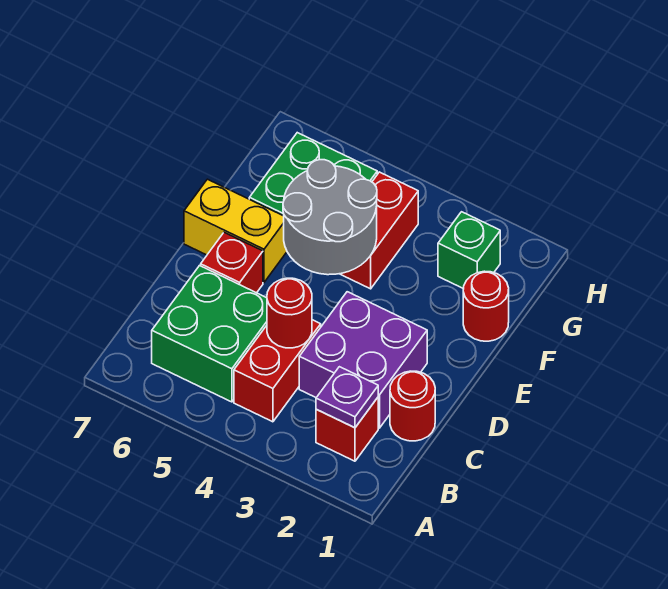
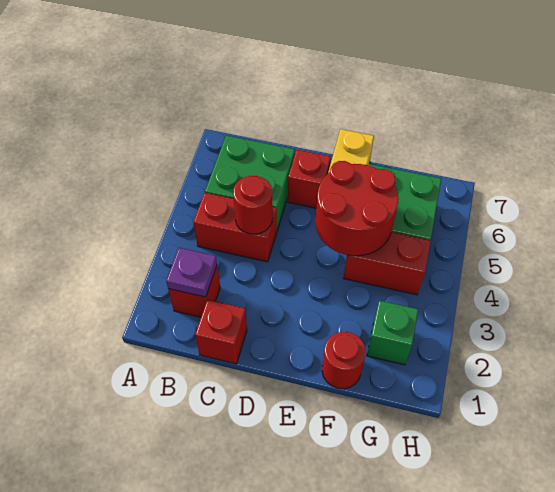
red round brick C1 level 1 -> red brick C1 level 1
purple brick C2:D3 level 1 -> none
grey round brick E4:F5 level 2 -> red round brick E4:F5 level 2

